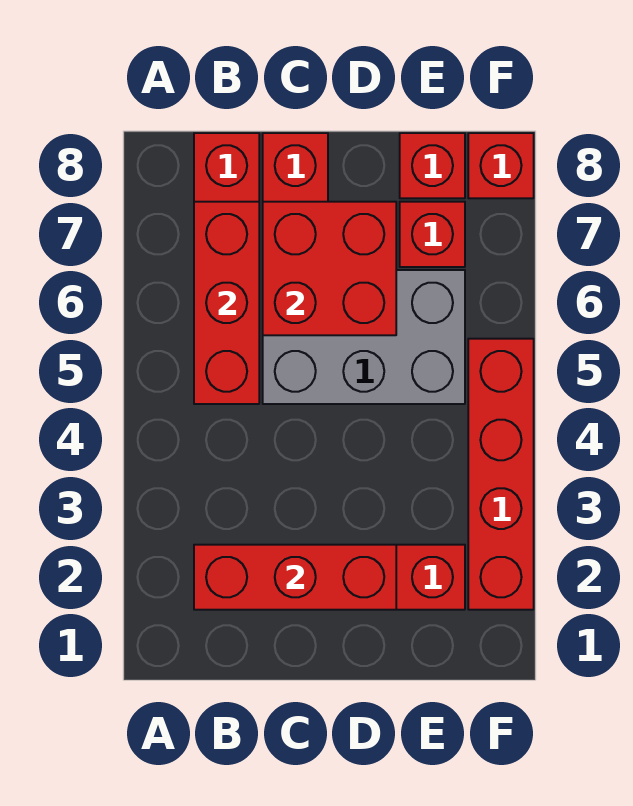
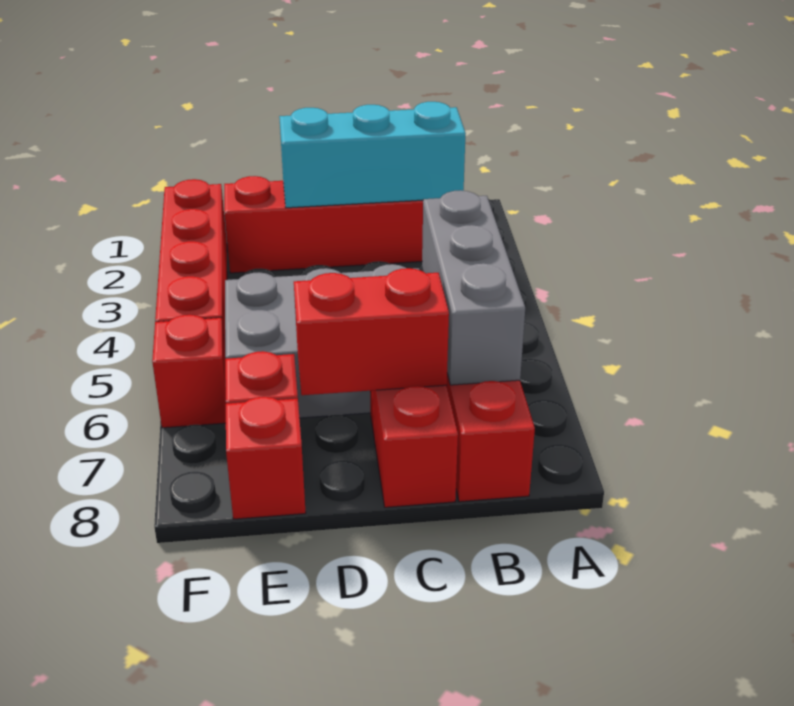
red brick B2:D2 level 2 -> cyan brick B2:D2 level 2
red brick B5:B7 level 2 -> grey brick B5:B7 level 2
red brick C6:D7 level 2 -> red brick C7:D7 level 2
red brick F8 level 1 -> red brick F6 level 1

